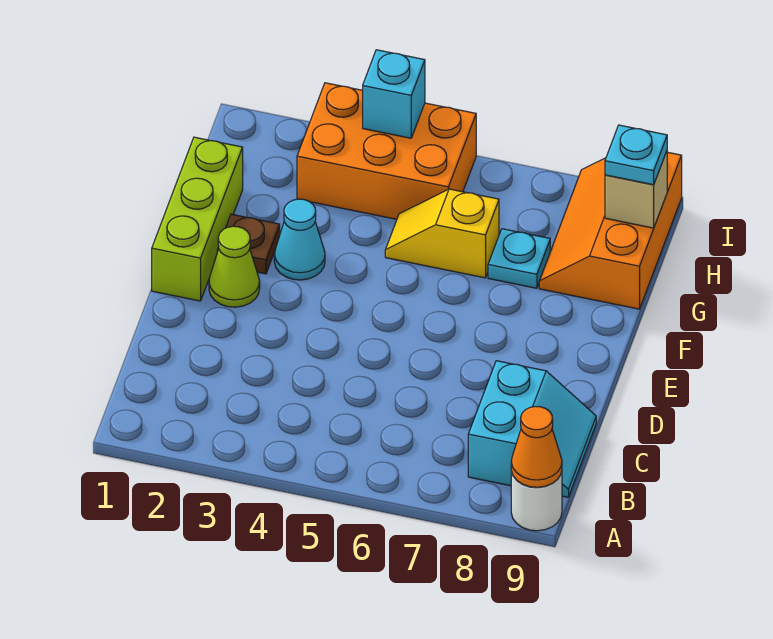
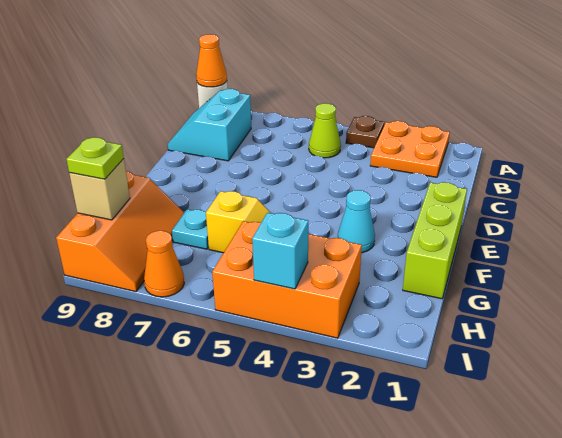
none -> orange plate A2:B3 level 1
lime cone E2 level 1 -> lime cone B5 level 1
brown plate F2 level 1 -> brown plate A4 level 1
cyan plate H9 level 3 -> lime plate H9 level 3
none -> orange cone I7 level 1

